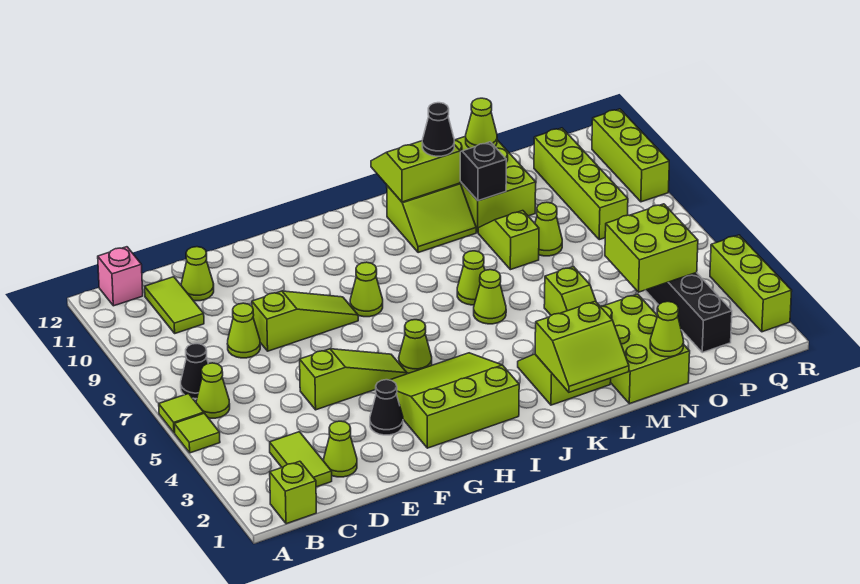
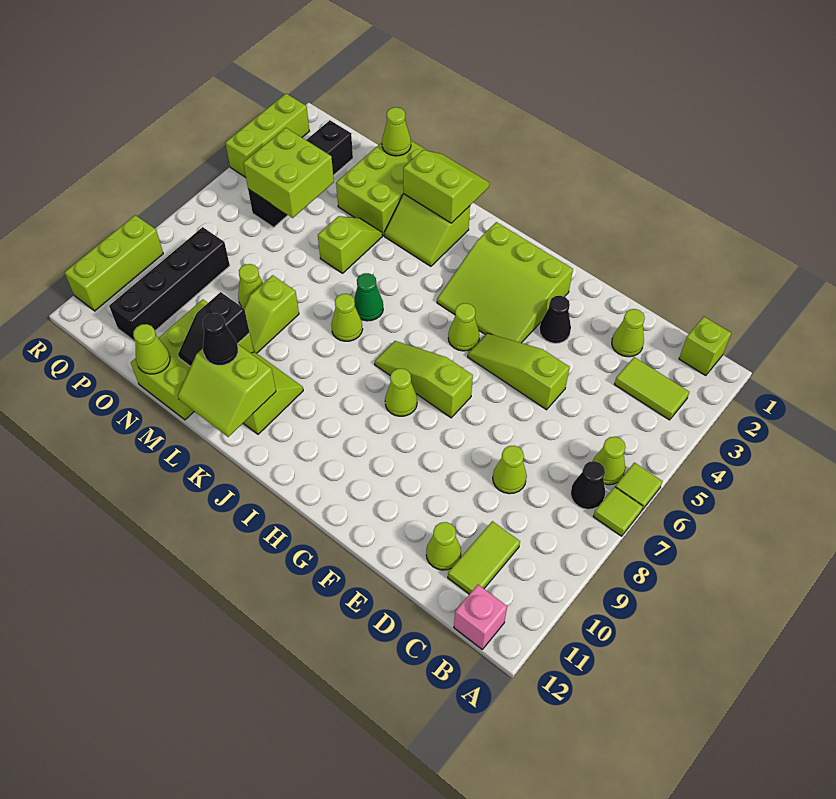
lime tile A5 level 1 -> lime tile A7 level 1
lime tile C2:C3 level 1 -> lime tile B3:C3 level 1
lime slope E8:G8 level 1 top E -> lime slope G7:I7 level 1 top G
lime cone K6 level 1 -> green cone K6 level 1
lime brick P8:P11 level 1 -> black brick P8:P11 level 1

